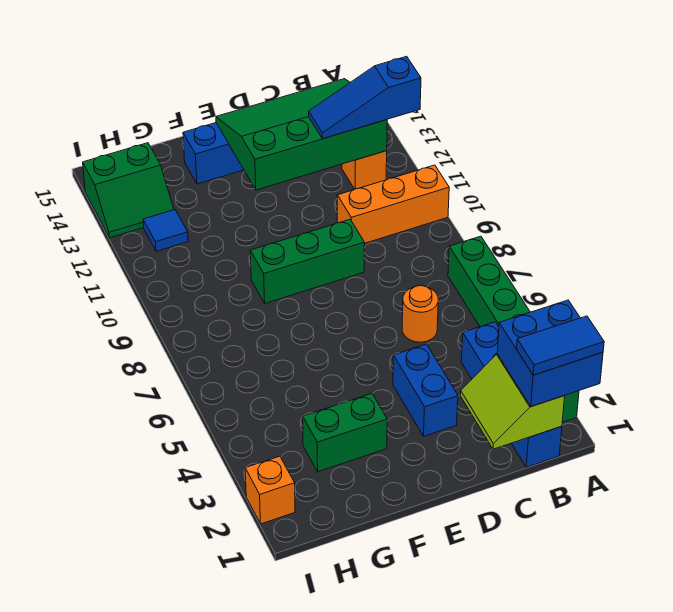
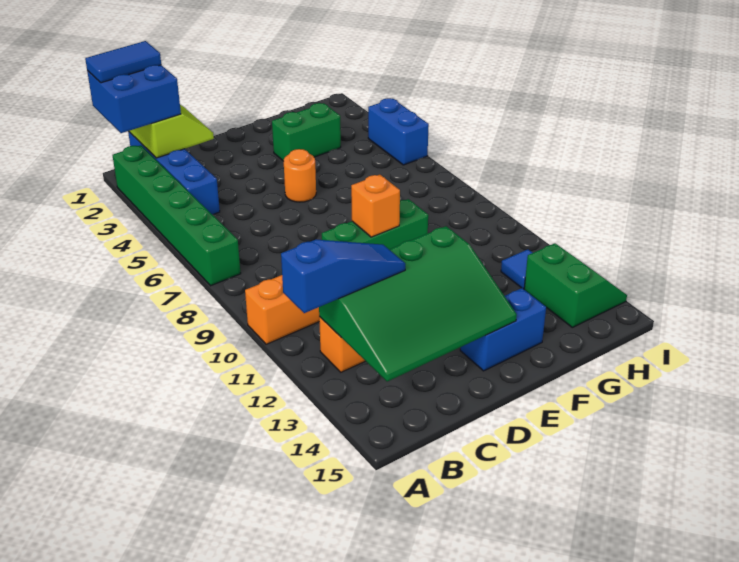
orange round brick C6 level 1 -> orange round brick E5 level 1
blue brick D3:D4 level 1 -> blue brick I4:I5 level 1
green slope H13:I14 level 1 top 14 -> green slope H13:I14 level 1 top H
orange brick I2 level 1 -> orange brick E9 level 2

